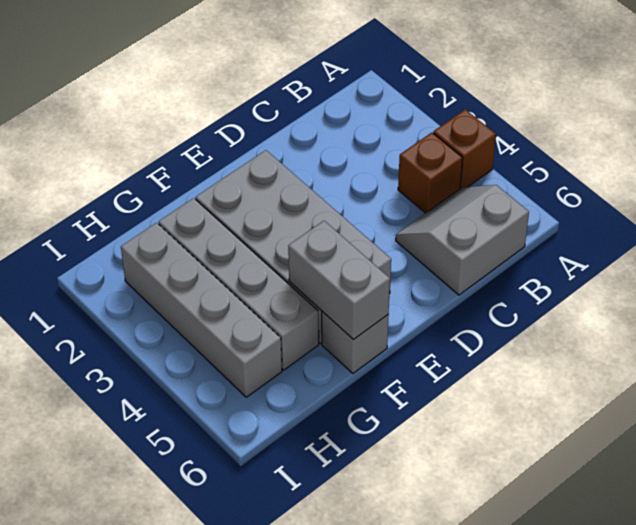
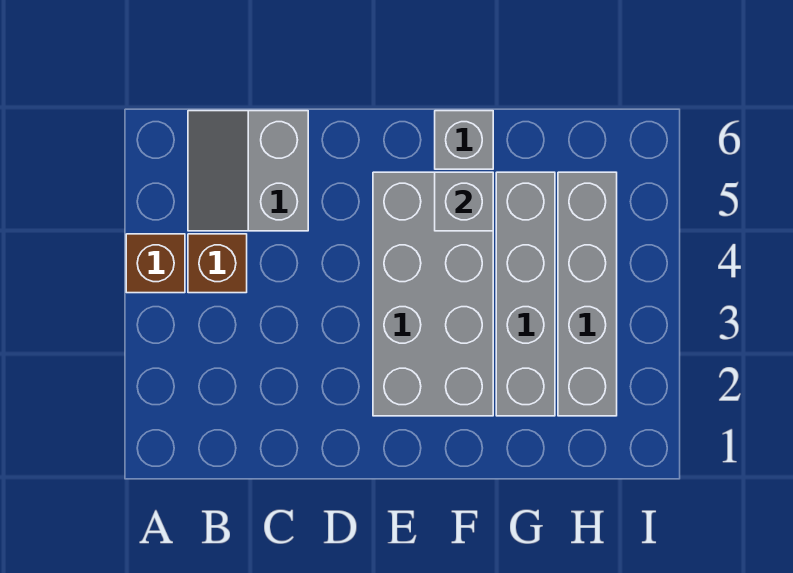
grey slope B5:C6 level 1 top 6 -> grey slope B5:C6 level 1 top C
grey brick F5:F6 level 2 -> grey brick F5 level 2

